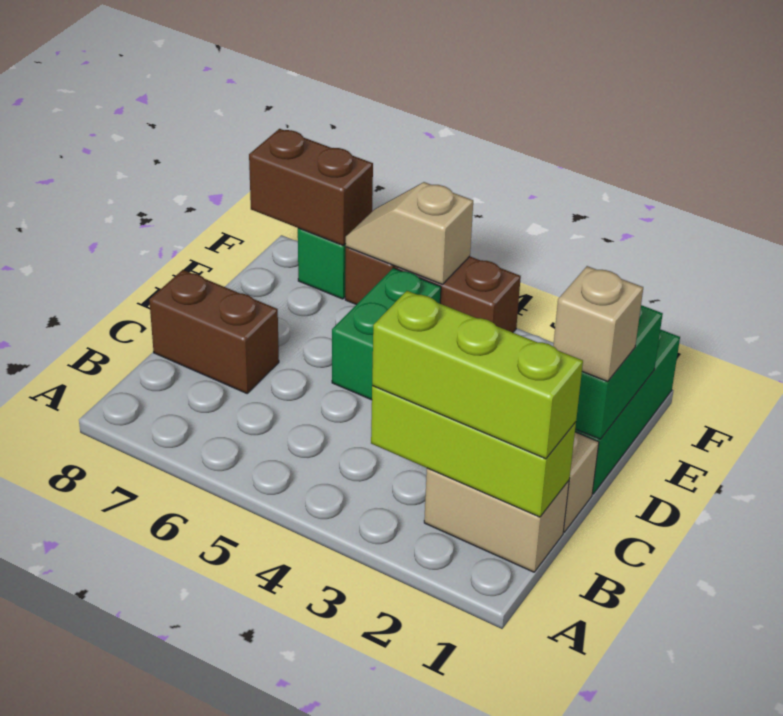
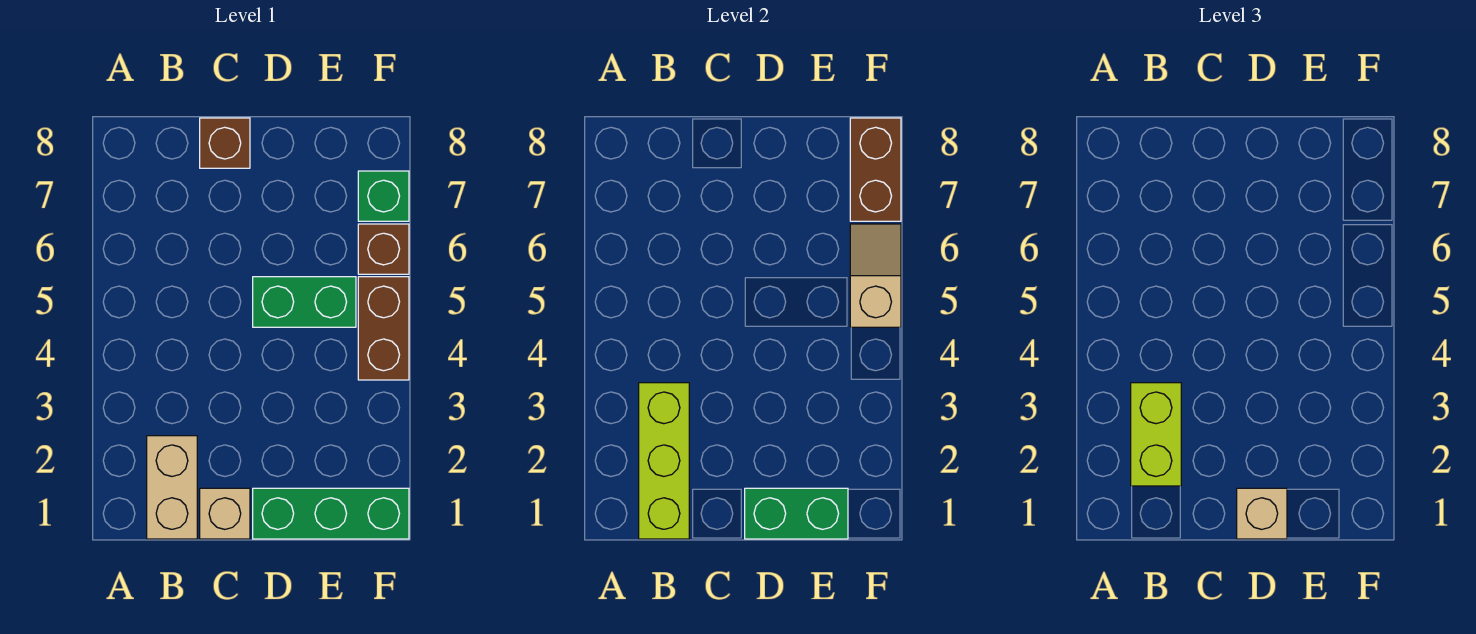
lime brick B1:B3 level 3 -> lime brick B2:B3 level 3
brown brick C7:C8 level 1 -> brown brick C8 level 1

